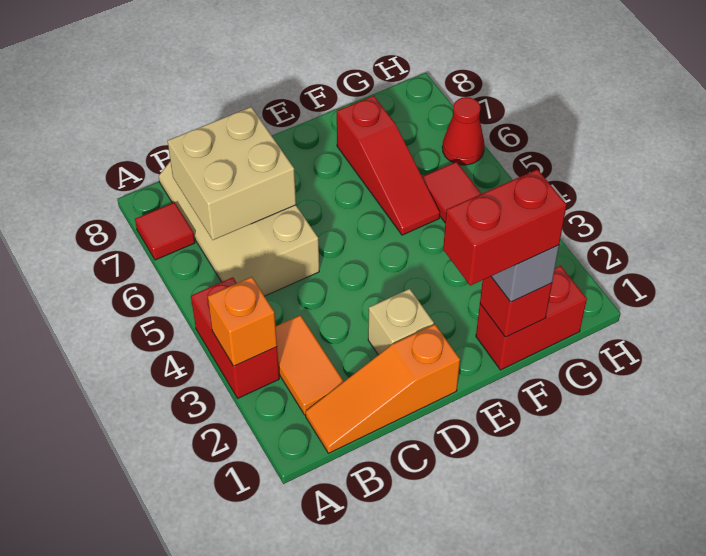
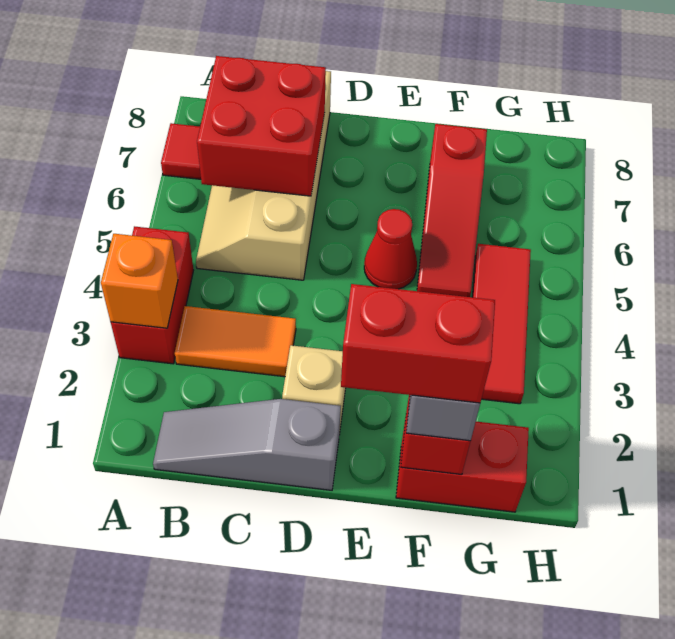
orange slope B1:D1 level 1 top D -> grey slope B1:D1 level 1 top D
orange tile B2:B3 level 1 -> orange tile B3:C3 level 1
tan brick B6:C7 level 2 -> red brick B6:C7 level 2
red cone H6 level 1 -> red cone E5 level 1

